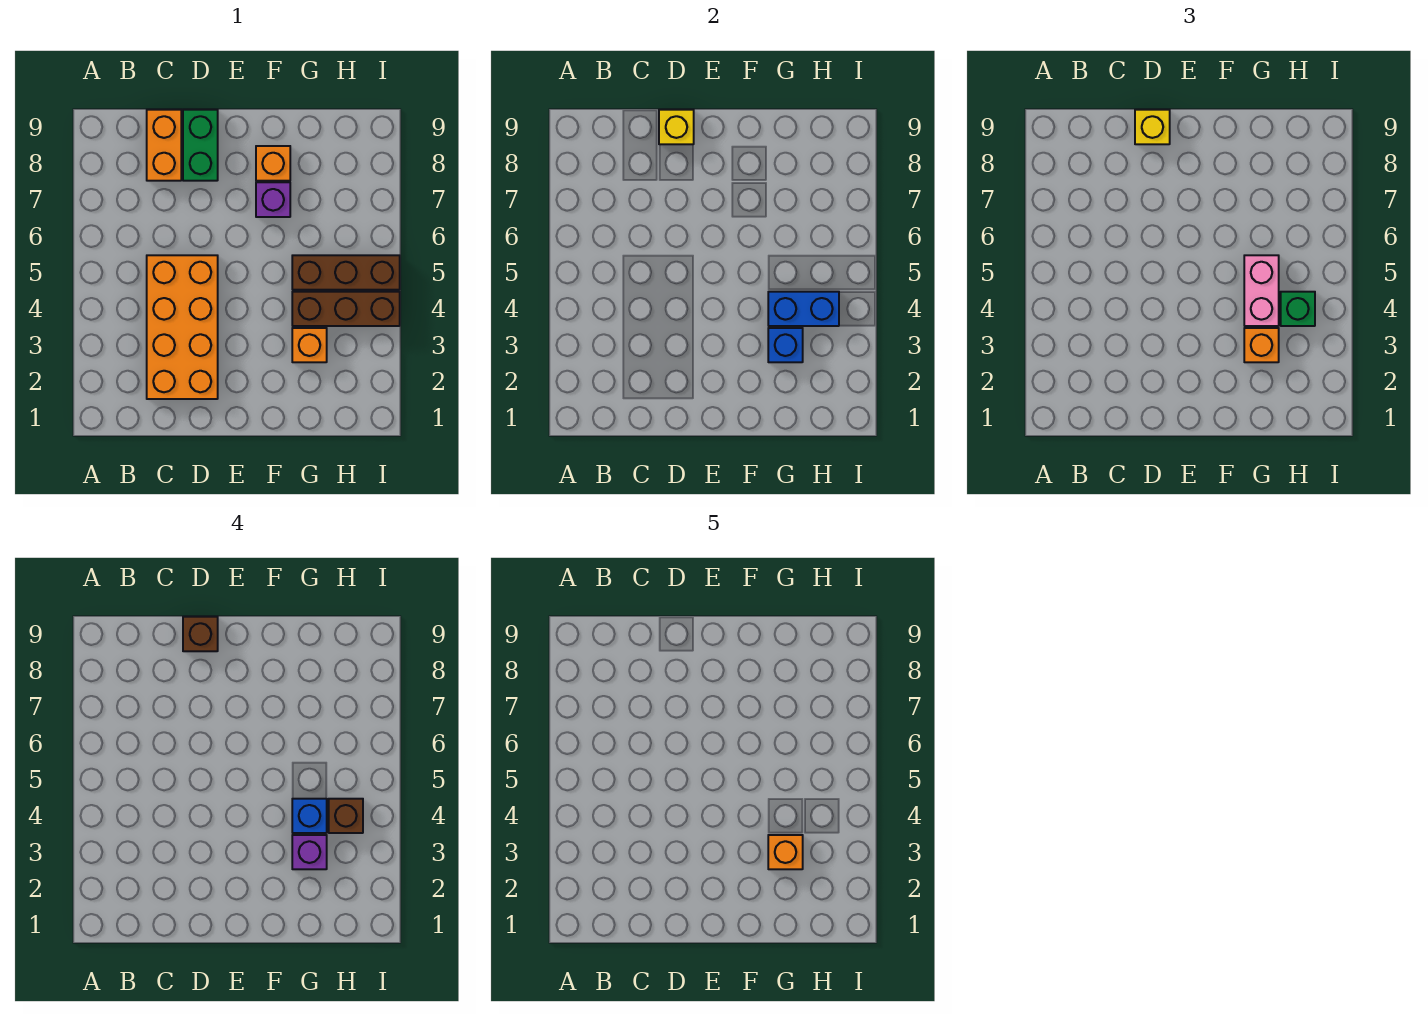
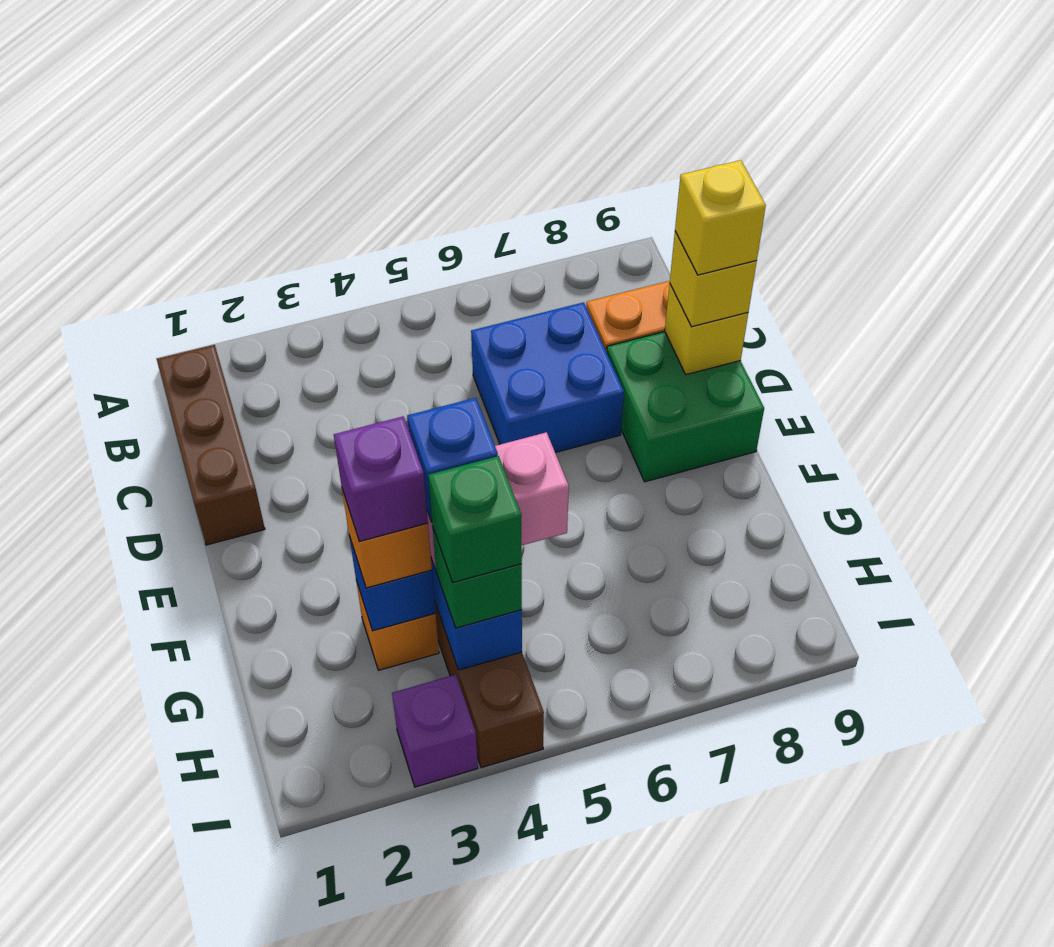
orange brick C2:D5 level 1 -> none
none -> blue brick C6:D7 level 1
green brick D8:D9 level 1 -> green brick D8:E9 level 1
brown brick D9 level 4 -> yellow brick D9 level 4
purple brick F7 level 1 -> purple brick I3 level 1
orange brick F8 level 1 -> none
orange brick G3 level 5 -> none
brown brick G5:I5 level 1 -> brown brick B1:D1 level 1
brown brick H4 level 4 -> green brick H4 level 4

